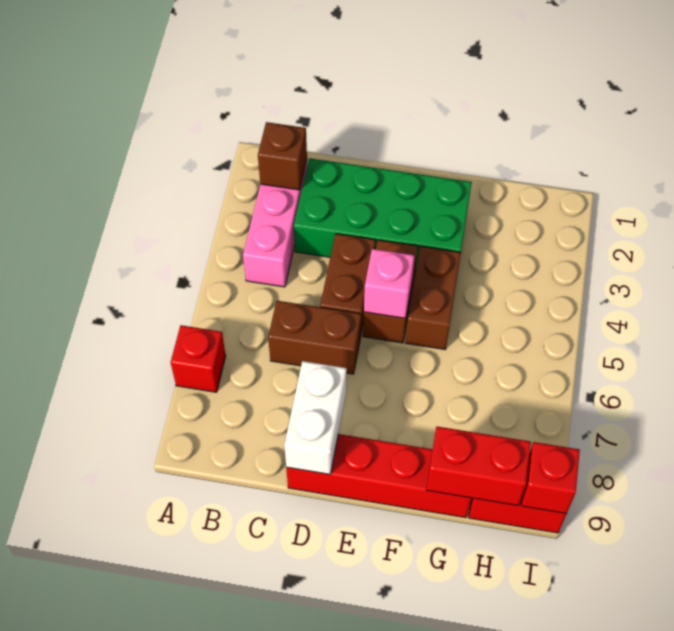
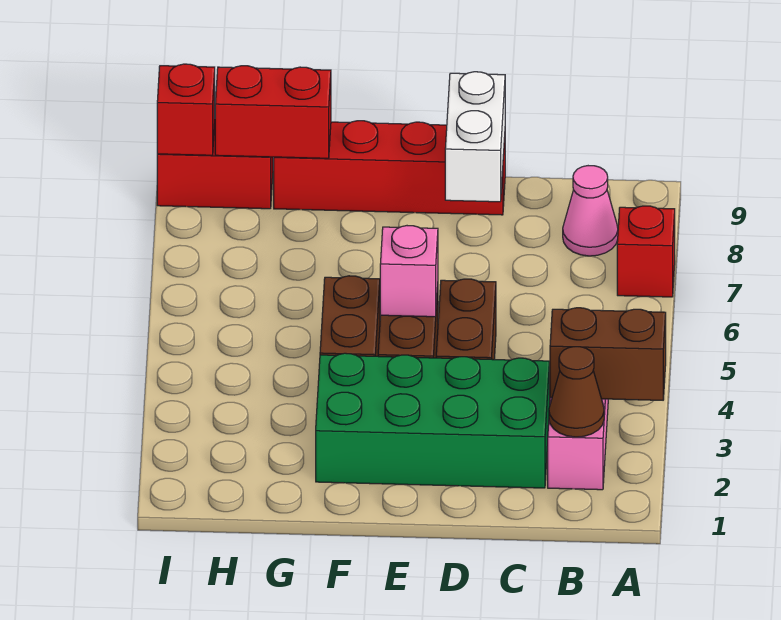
brown brick B2 level 2 -> brown cone B2 level 2
none -> pink cone B8 level 1
brown brick C6:D6 level 1 -> brown brick A3:B3 level 2

